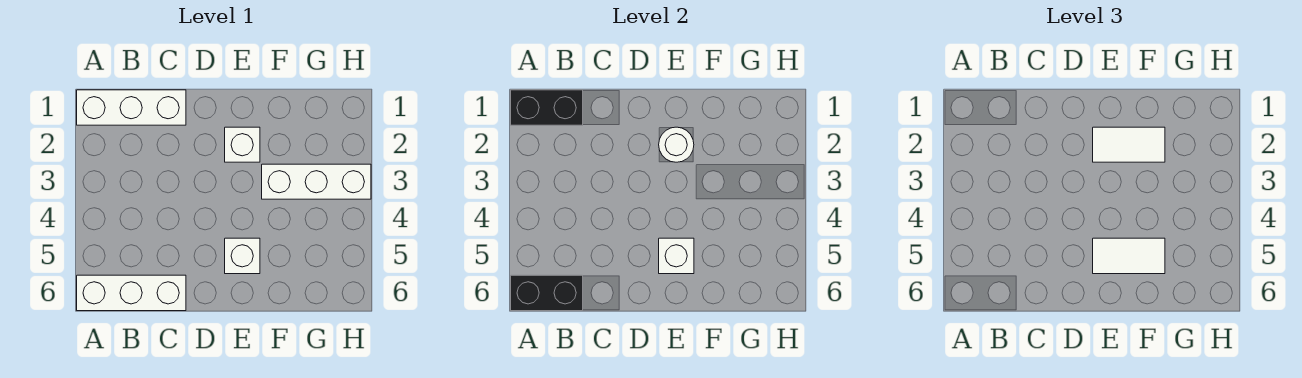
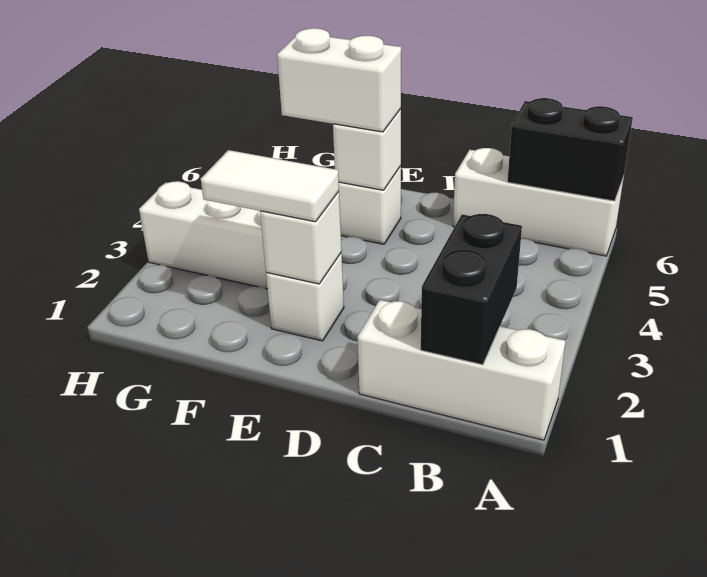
black brick A1:B1 level 2 -> black brick B1:B2 level 2
white round brick E2 level 2 -> white brick E2 level 2
white tile E5:F5 level 3 -> white brick E5:F5 level 3

